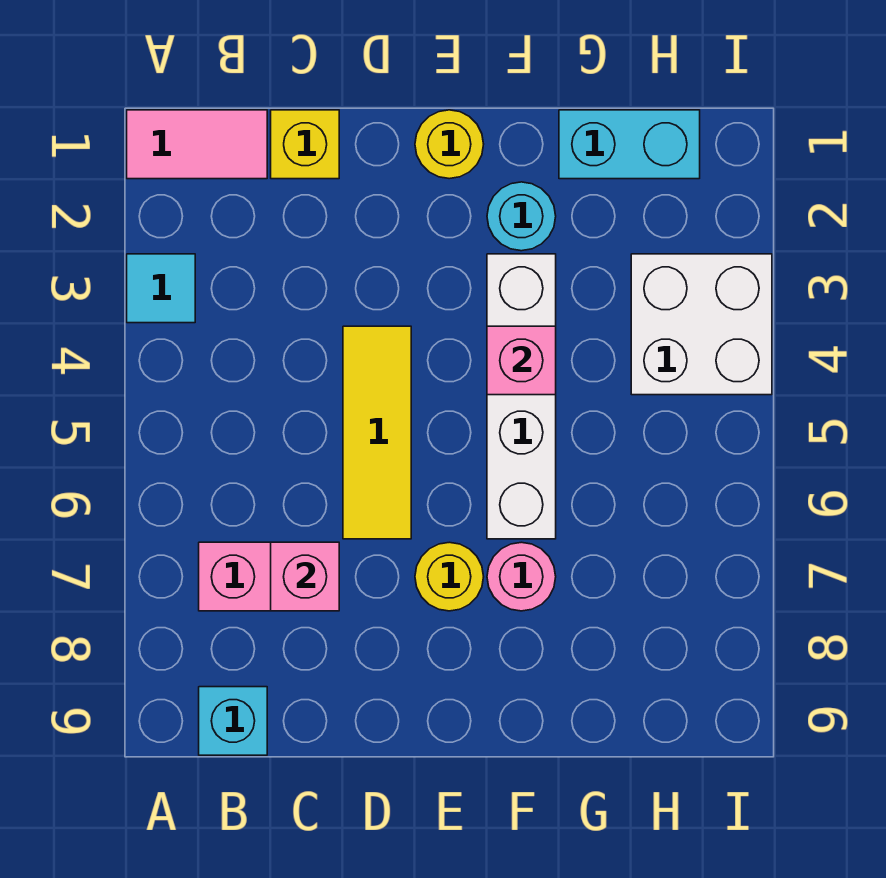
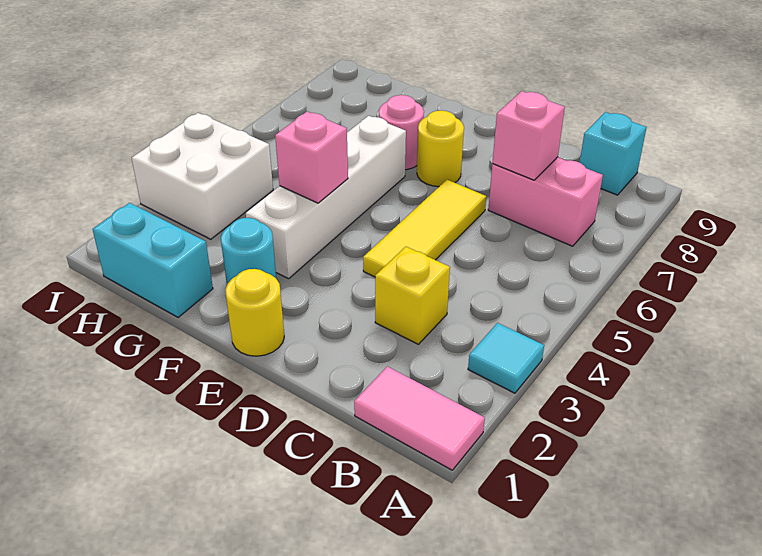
yellow brick C1 level 1 -> yellow brick C3 level 1

